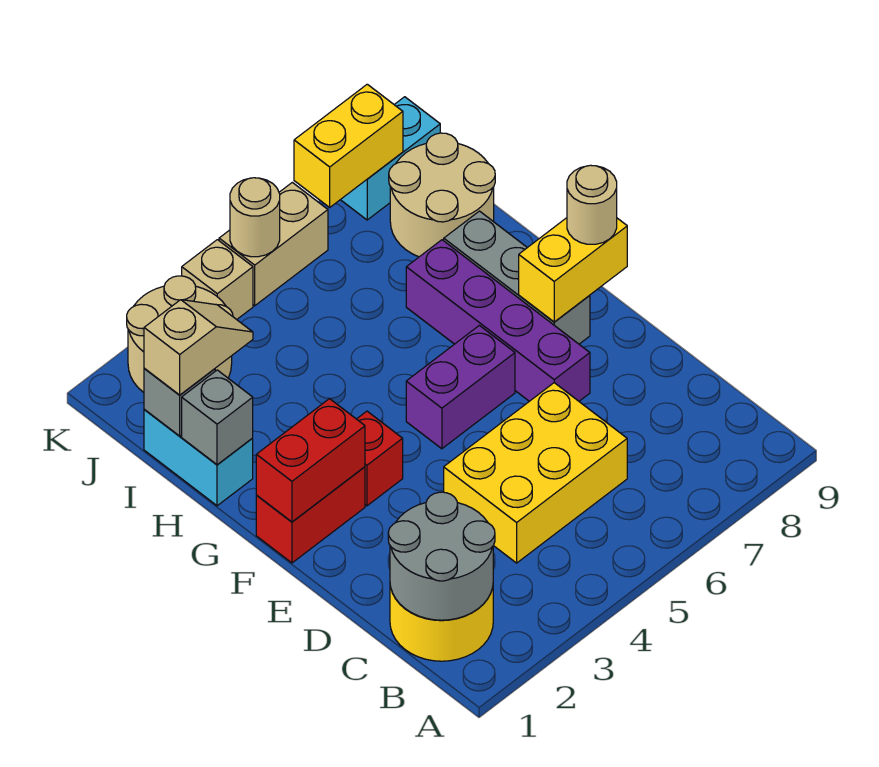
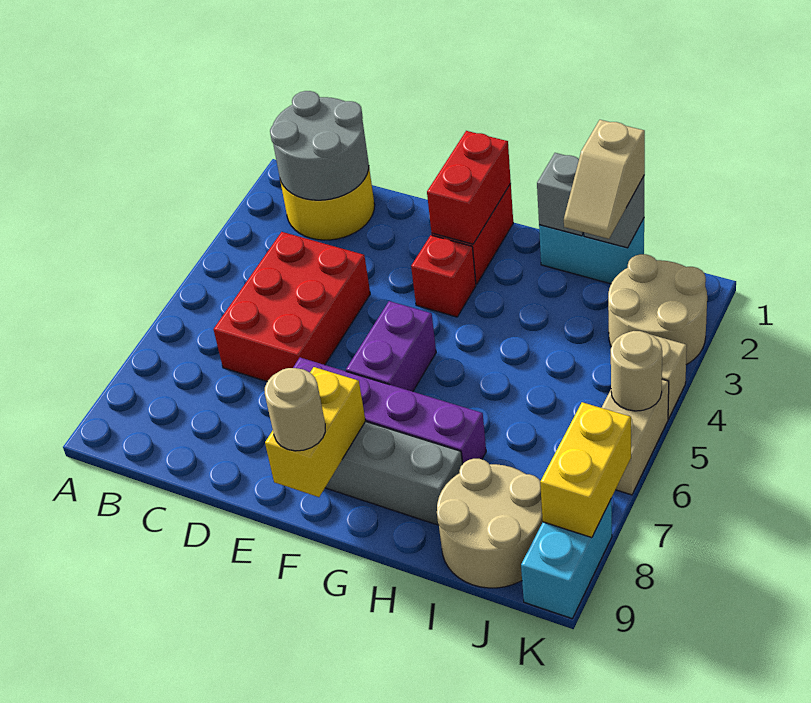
yellow brick C4:D6 level 1 -> red brick C4:D6 level 1

